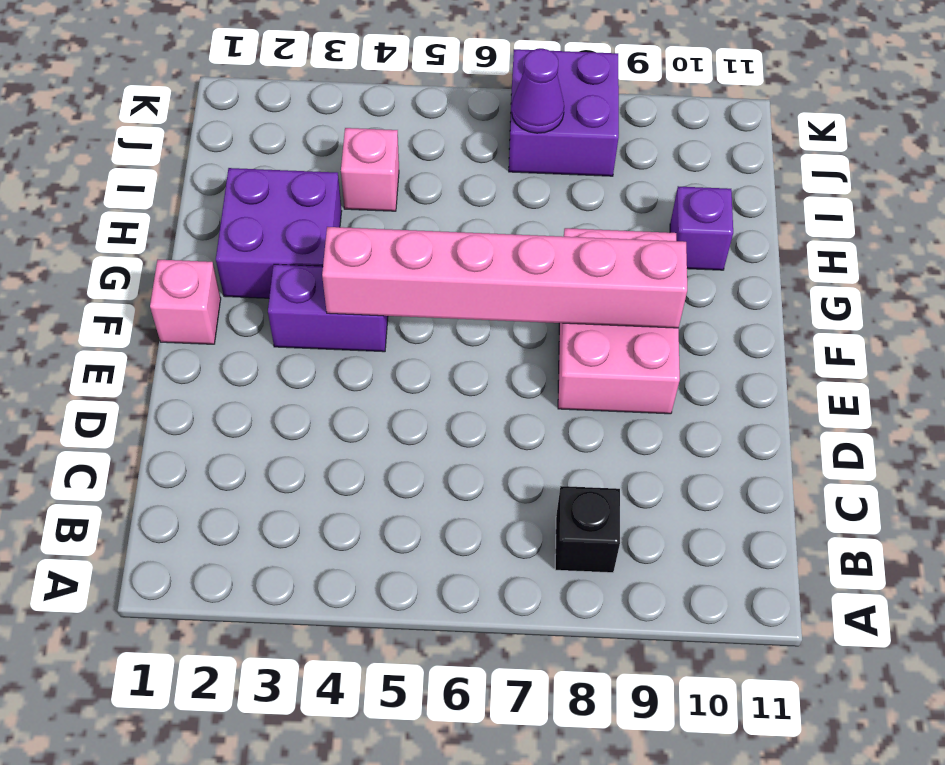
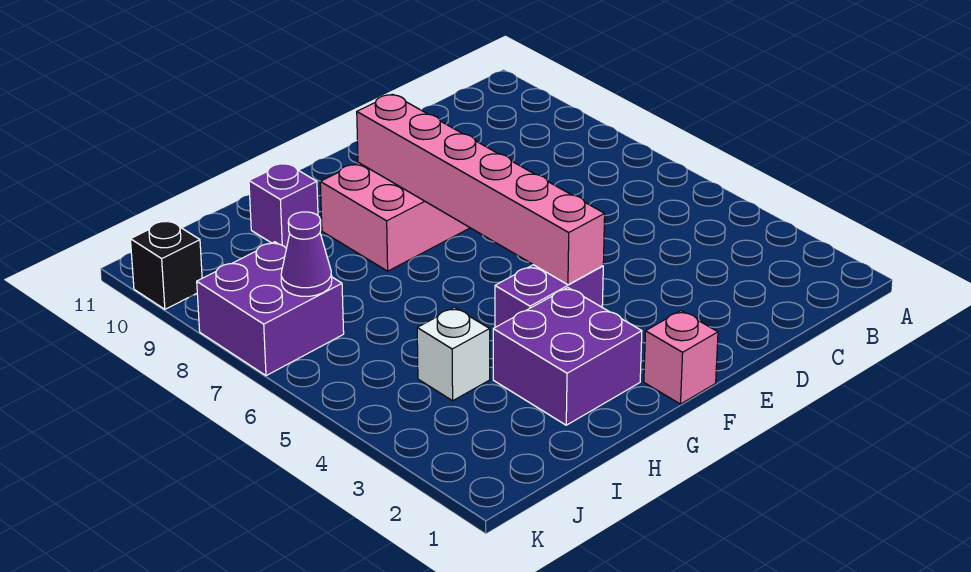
black brick B8 level 1 -> black brick K10 level 1
purple brick F3:F4 level 1 -> purple brick F4:G4 level 1
pink brick I4 level 1 -> white brick I4 level 1

